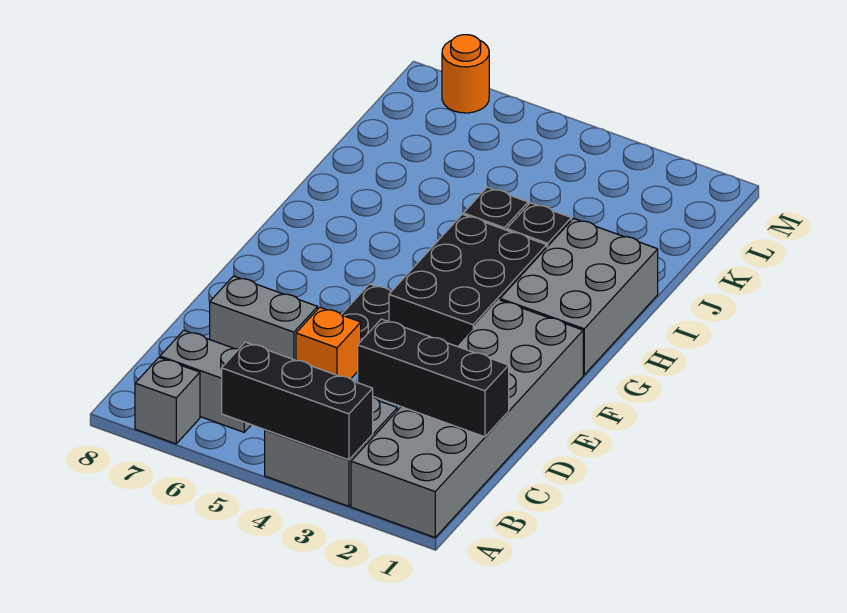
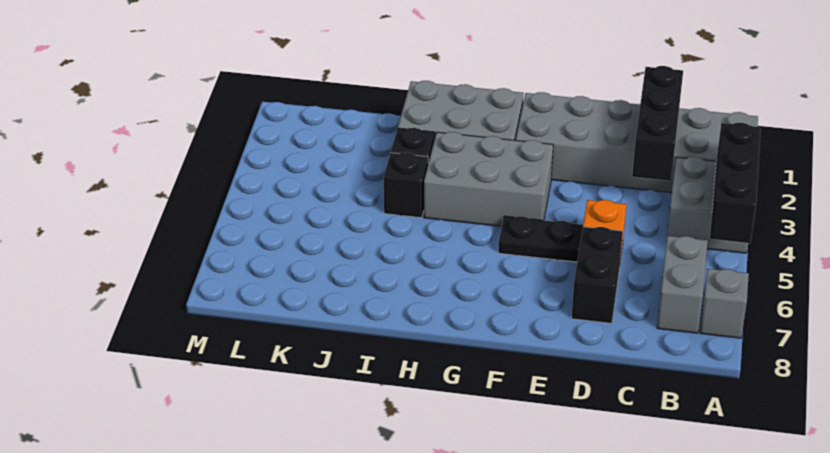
grey brick D6:D7 level 1 -> black brick D6:D7 level 1
black brick F3:H4 level 1 -> grey brick F3:H4 level 1
orange round brick M7 level 1 -> none

